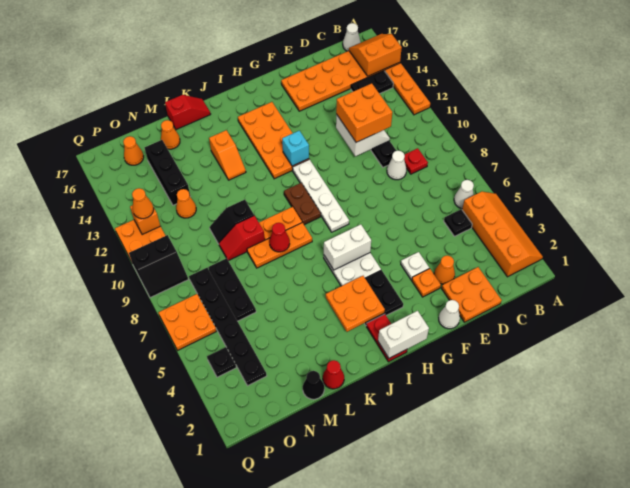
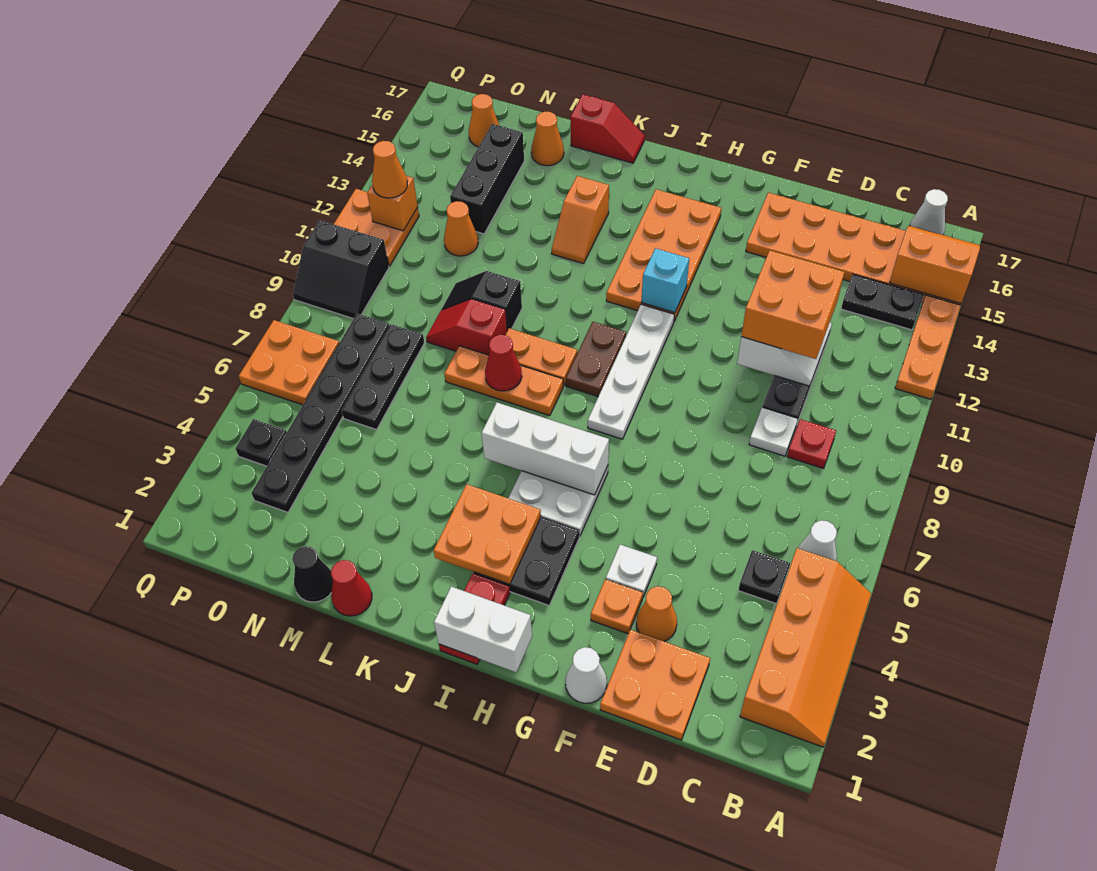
white cone D9 level 1 -> white plate D9 level 1
white brick H6:I6 level 2 -> white brick H6:J6 level 2

